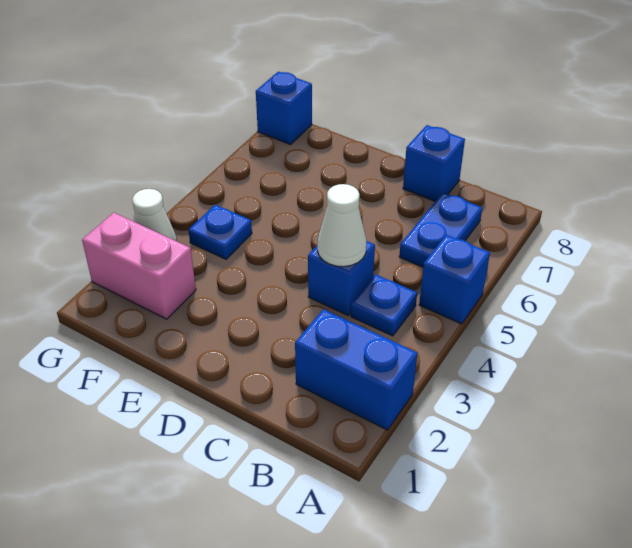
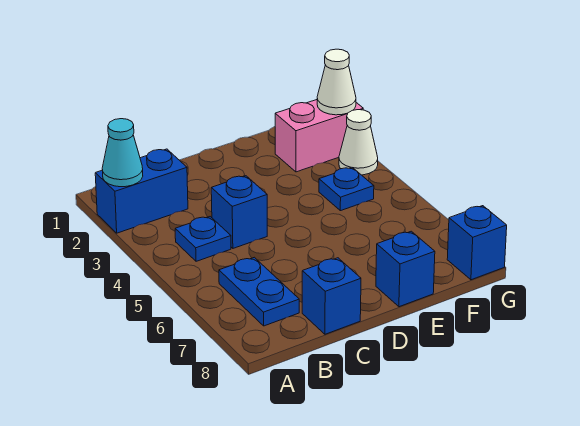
none -> cyan cone A2 level 2
blue brick A5 level 1 -> blue brick E8 level 1
white cone C4 level 2 -> white cone G2 level 2

